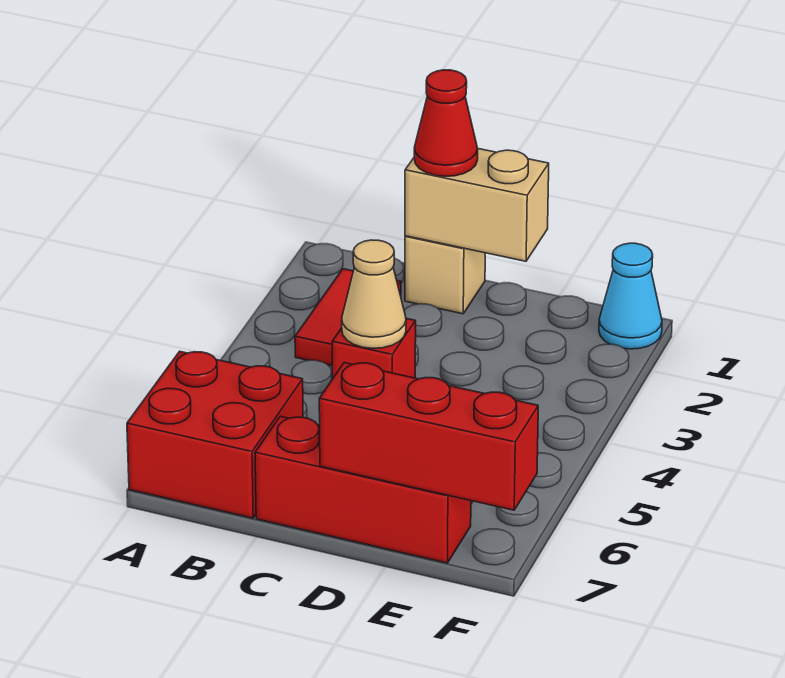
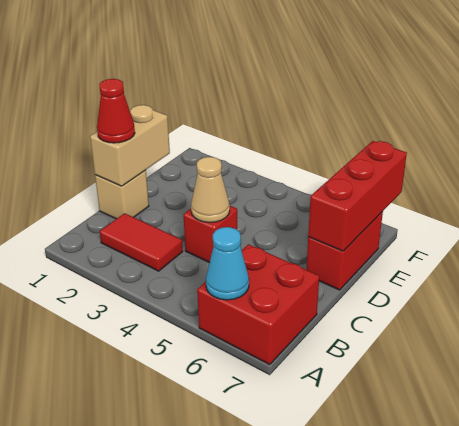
red brick C7:E7 level 1 -> red brick D7:E7 level 1
cyan cone F1 level 1 -> cyan cone A6 level 2

